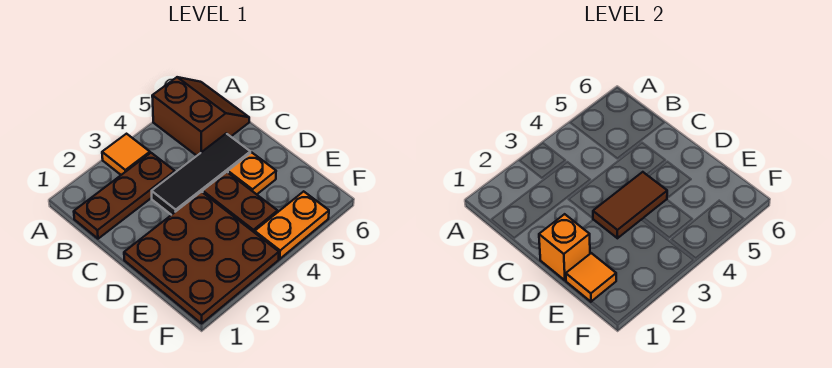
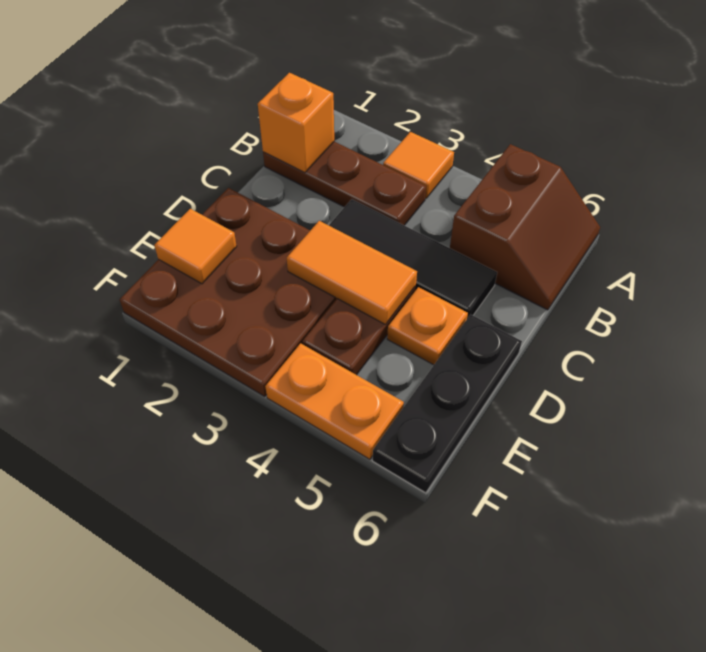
orange brick D1 level 2 -> orange brick B1 level 2
brown tile D3:D4 level 2 -> orange tile D3:D4 level 2
none -> black plate D6:F6 level 1

